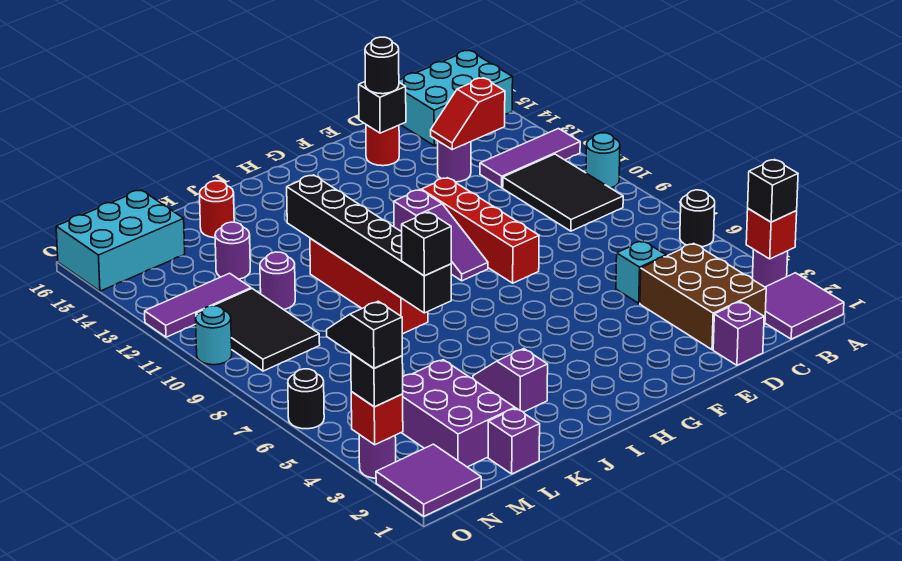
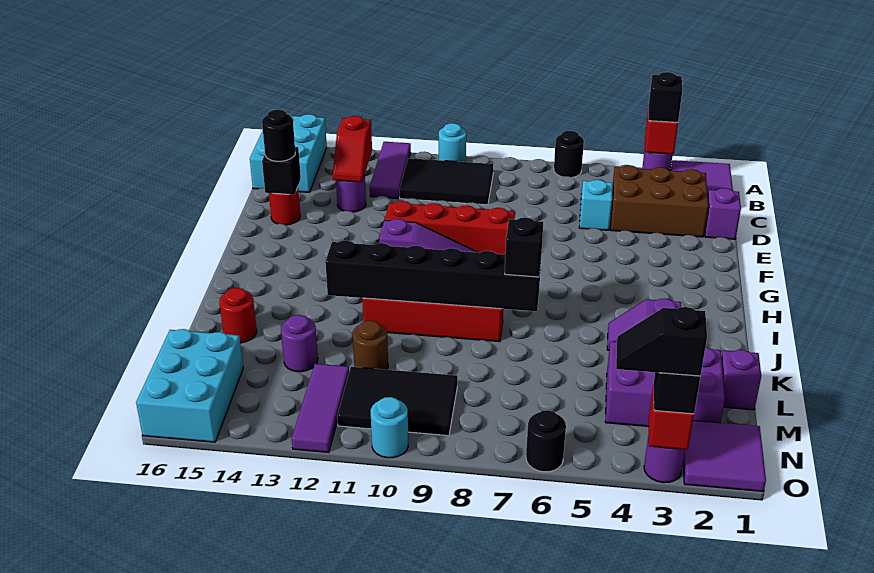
purple round brick L11 level 1 -> brown round brick L11 level 1

